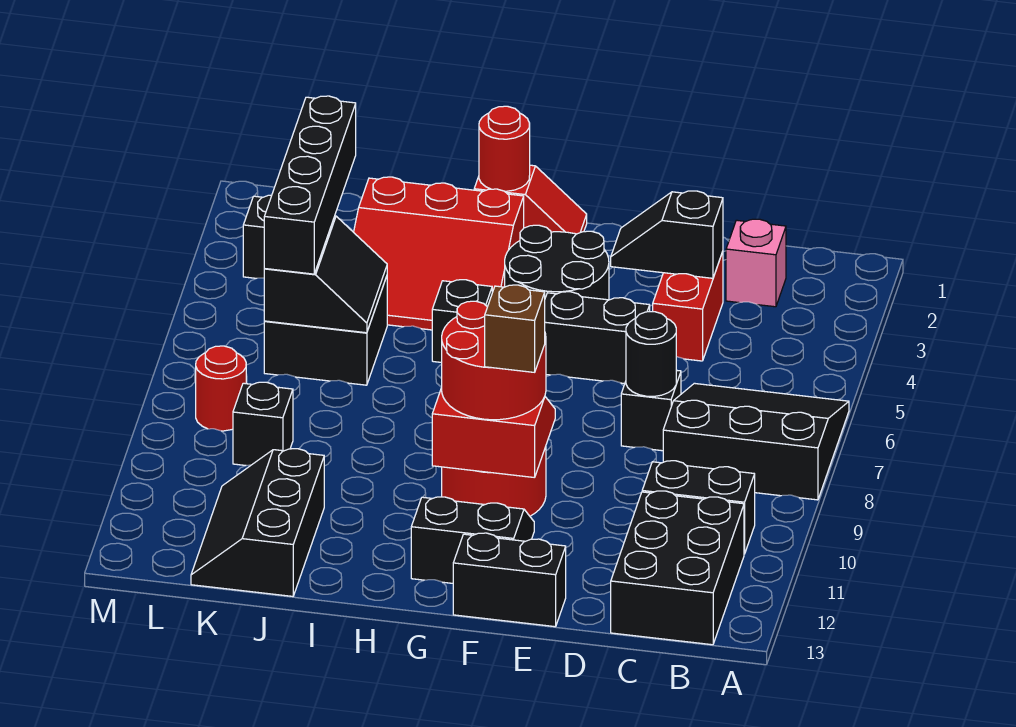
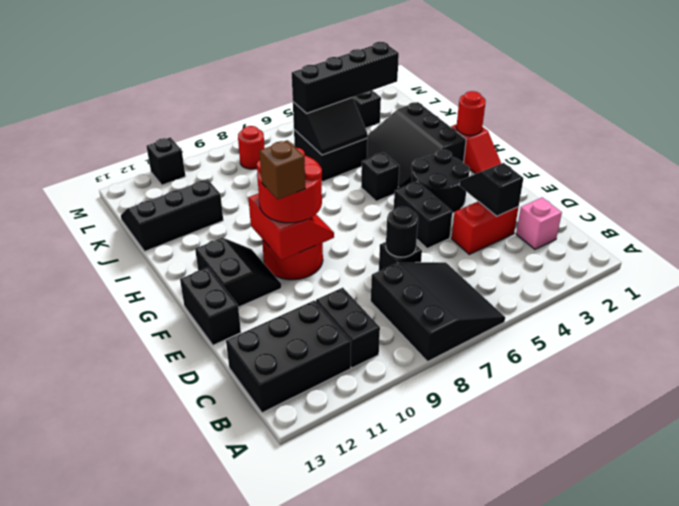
red slope H2:J4 level 1 top 2 -> black slope H2:J4 level 1 top 2
black brick K9 level 1 -> black brick M11 level 1

